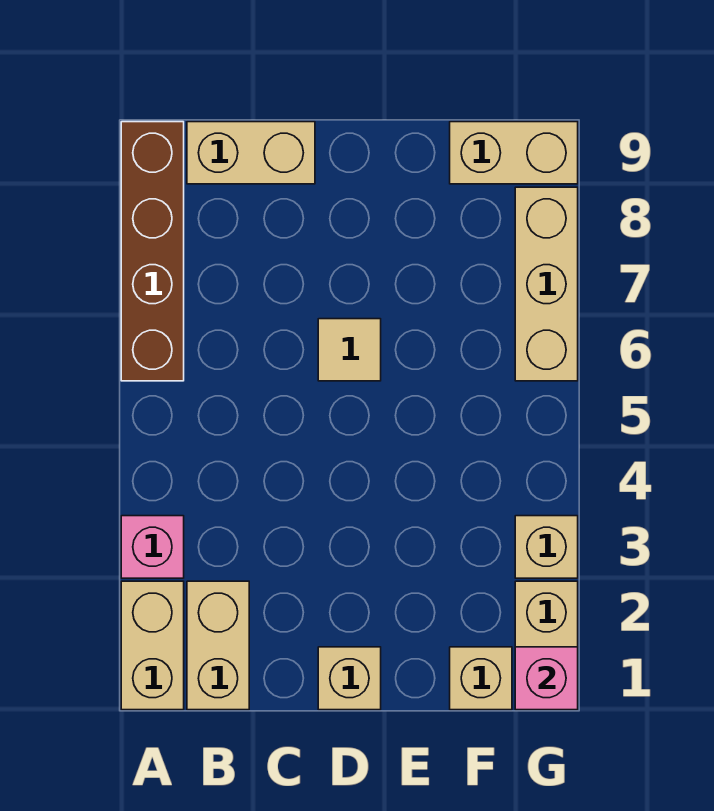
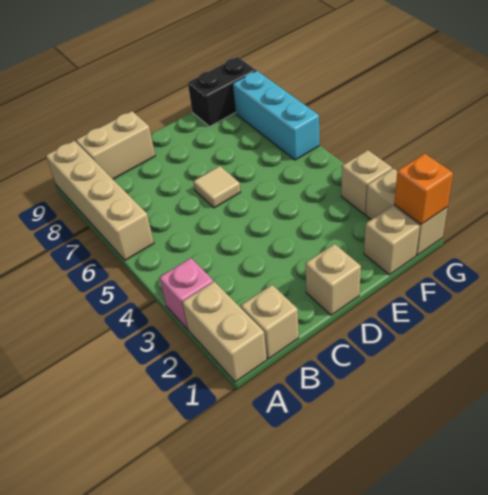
brown brick A6:A9 level 1 -> tan brick A6:A9 level 1
tan brick B1:B2 level 1 -> tan brick B1 level 1
tan brick F9:G9 level 1 -> black brick F9:G9 level 1
pink brick G1 level 2 -> orange brick G1 level 2
tan brick G6:G8 level 1 -> cyan brick G6:G8 level 1

